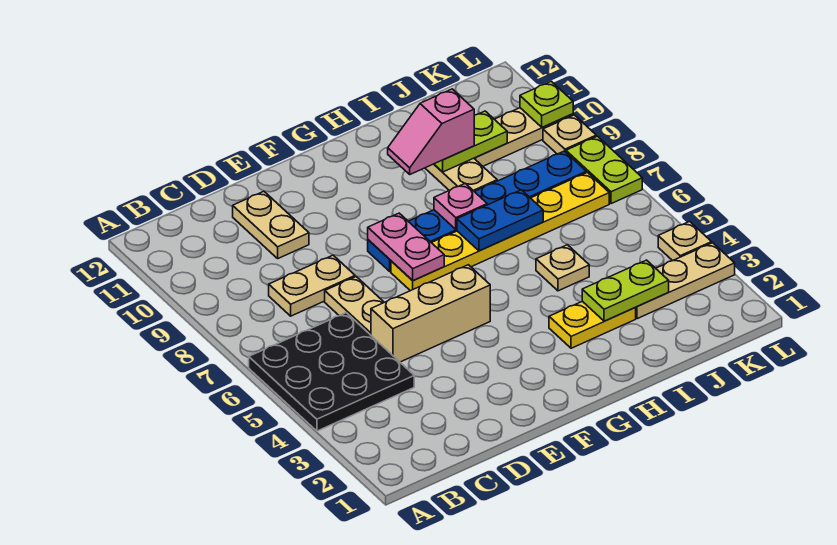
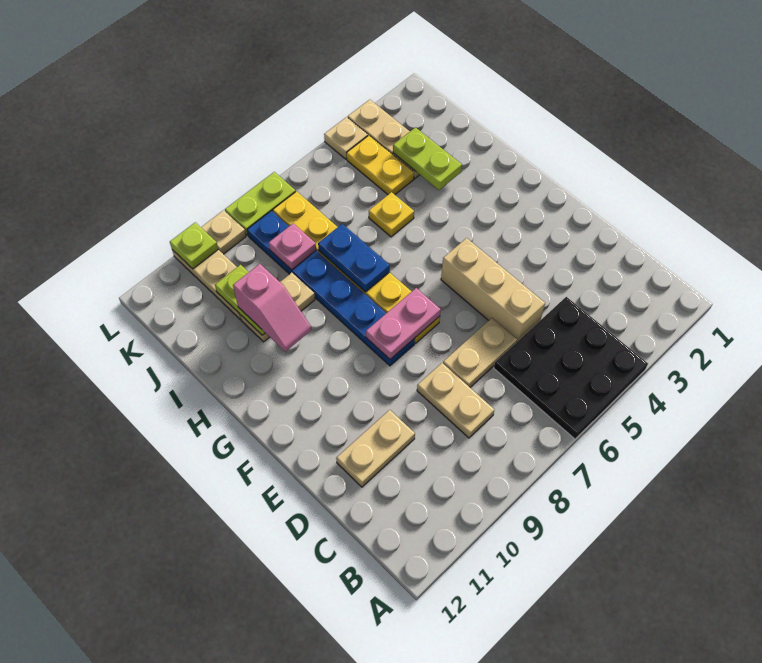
yellow plate H3:I3 level 1 -> yellow plate J4:K4 level 1
pink plate H8 level 2 -> pink plate J8 level 2
tan plate I5 level 1 -> yellow plate I5 level 1

